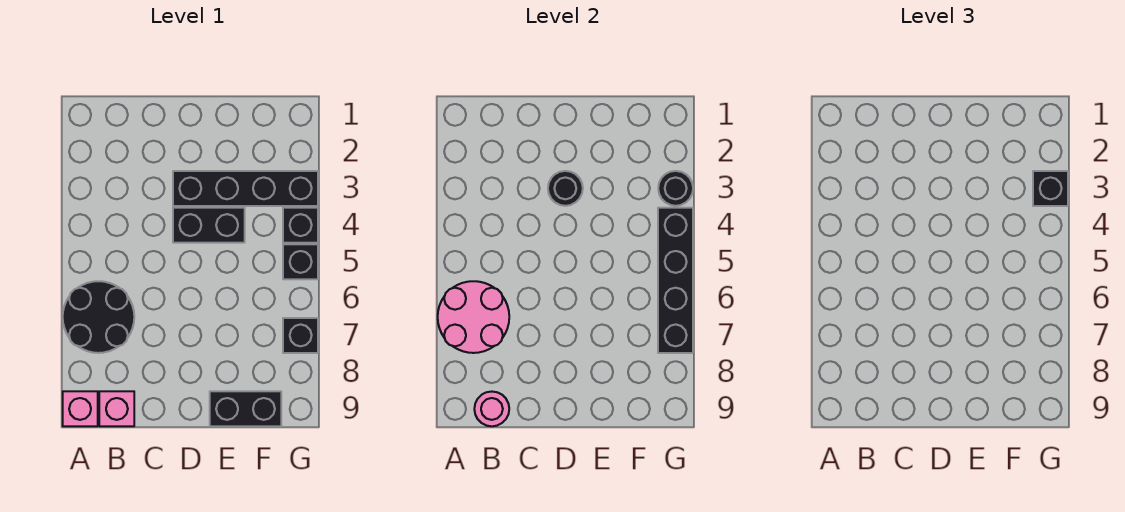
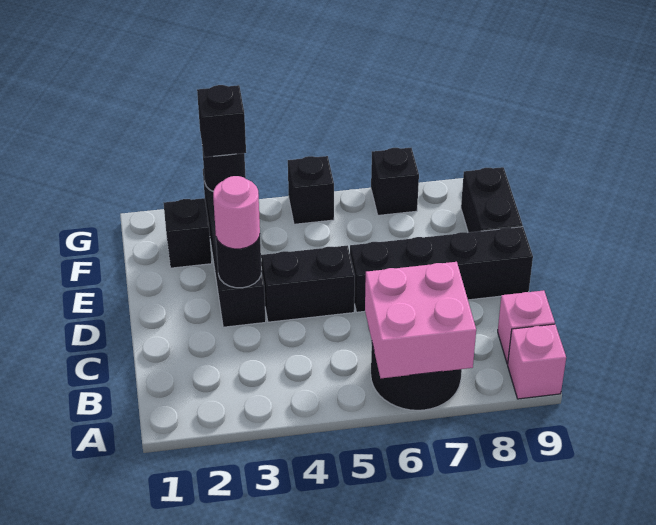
pink round brick A6:B7 level 2 -> pink brick A6:B7 level 2
pink round brick B9 level 2 -> pink round brick D3 level 3
black brick D4:E4 level 1 -> black brick D4:D5 level 1
black brick G4 level 1 -> black brick F2 level 1
black brick G4:G7 level 2 -> black brick D6:D9 level 1

